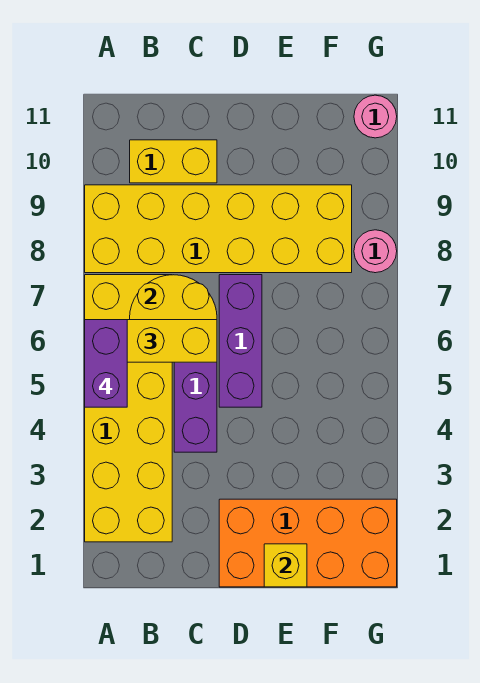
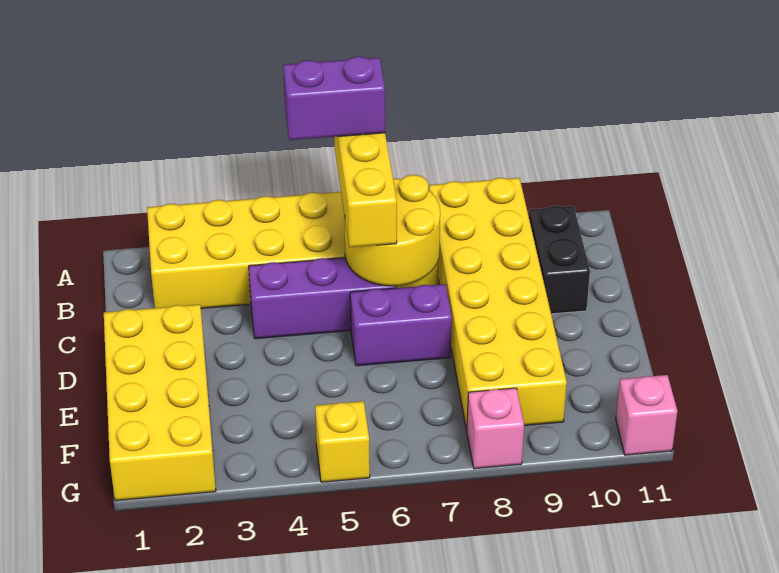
yellow brick B10:C10 level 1 -> black brick B10:C10 level 1
orange brick D1:G2 level 1 -> yellow brick D1:G2 level 1
purple brick D5:D7 level 1 -> purple brick D6:D7 level 1
yellow brick E1 level 2 -> yellow brick G5 level 1
pink round brick G8 level 1 -> pink brick G8 level 1
pink round brick G11 level 1 -> pink brick G11 level 1

